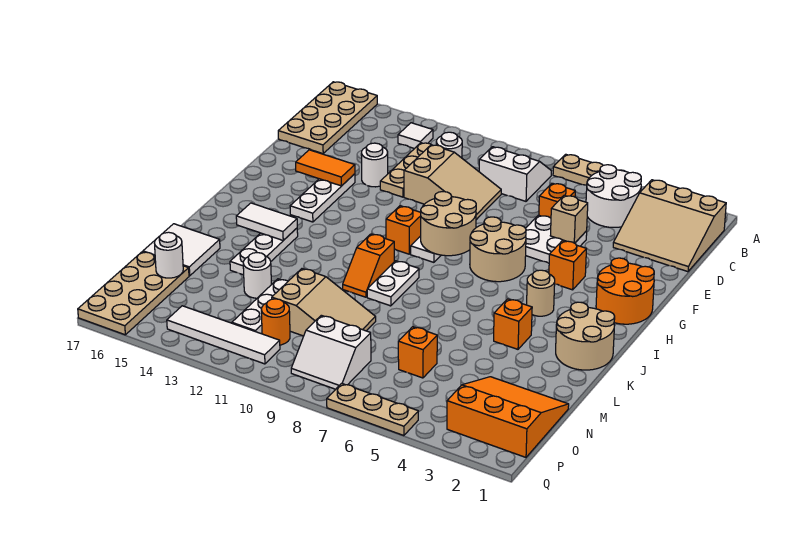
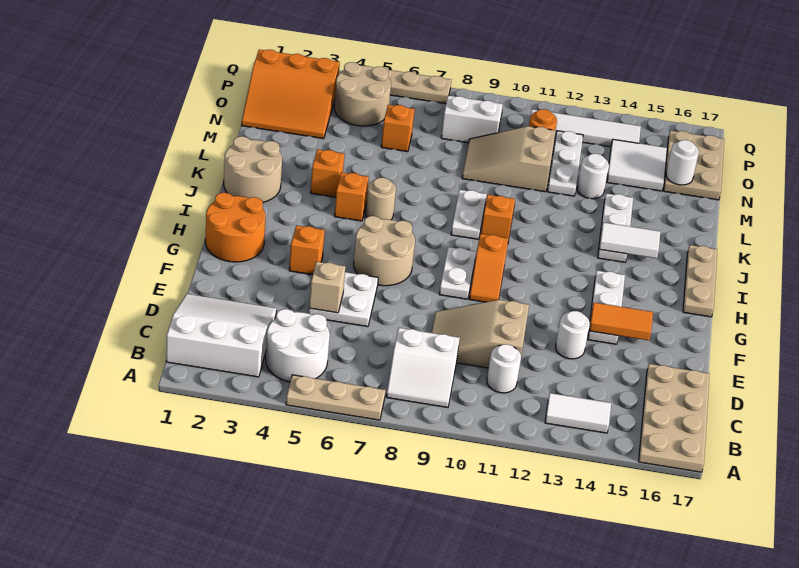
tan slope B1:D3 level 1 top B -> white slope B1:D3 level 1 top B
white tile B13 level 1 -> white tile B13:B14 level 1
tan plate C12:E12 level 1 -> tan plate H17:J17 level 1
orange brick D6 level 1 -> orange brick J5 level 1
tan round brick G8:H9 level 2 -> tan round brick O4:P5 level 1
tan round brick I4 level 1 -> tan round brick J6 level 1
white tile L16:M17 level 1 -> white tile N14:O15 level 1
tan plate N16:Q17 level 1 -> tan plate N16:P17 level 1

